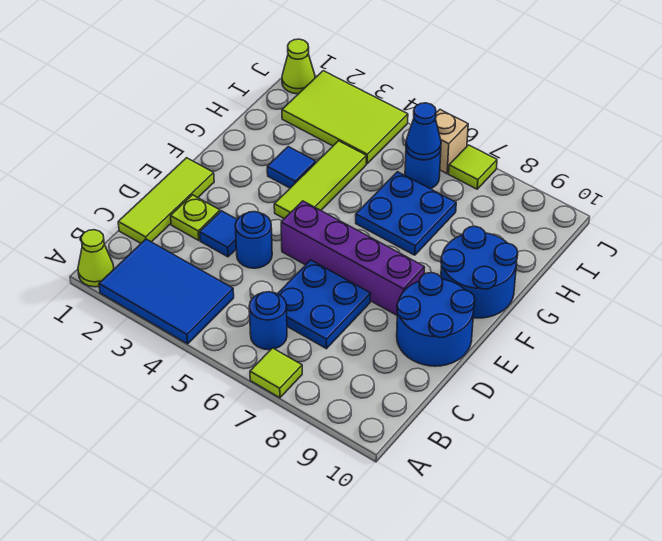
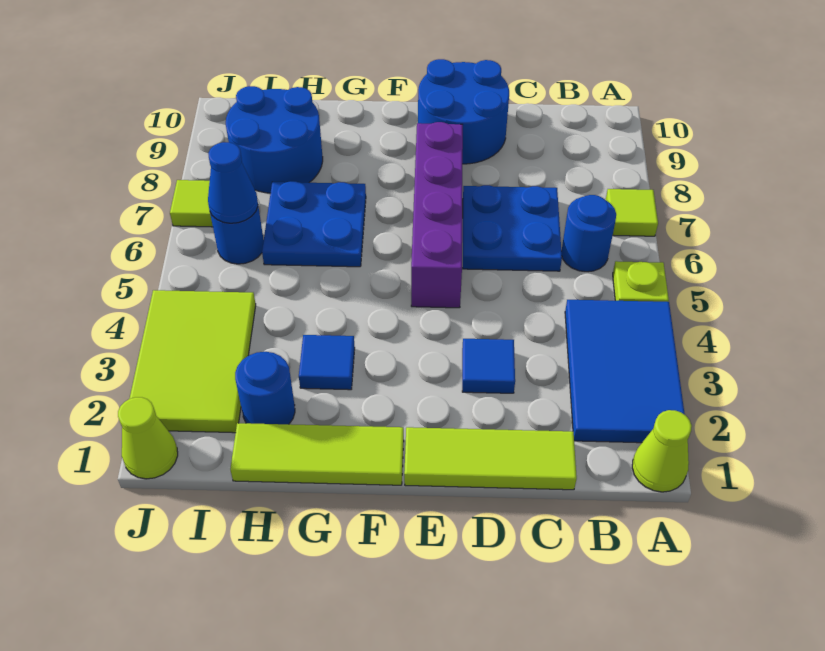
lime plate D2 level 1 -> lime plate A5 level 1
blue round brick D4 level 1 -> blue round brick H2 level 1
lime tile F4:H4 level 1 -> lime tile F1:H1 level 1
blue round brick F9:G10 level 1 -> blue round brick H8:I9 level 1
tan brick J6 level 1 -> none

